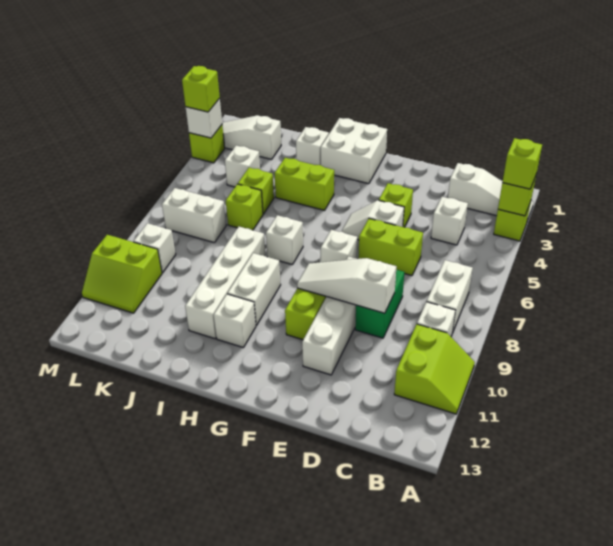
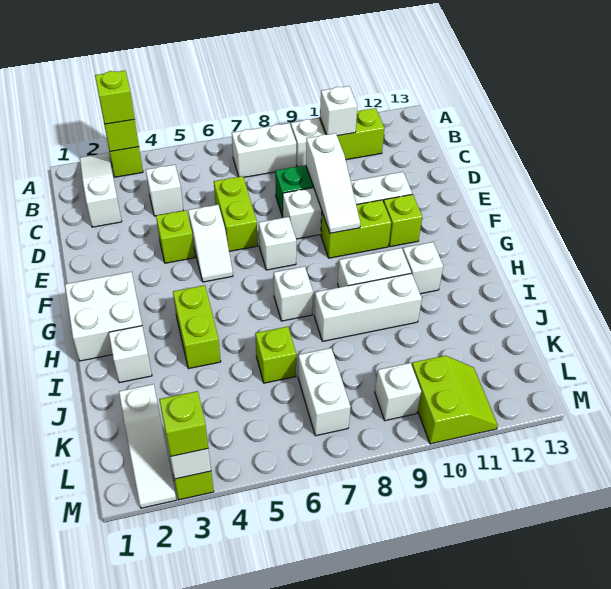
white brick I8:I11 level 1 -> white brick I8:I10 level 1
lime brick J5 level 1 -> lime brick F11 level 1
white brick K4 level 1 -> white brick B10 level 2

